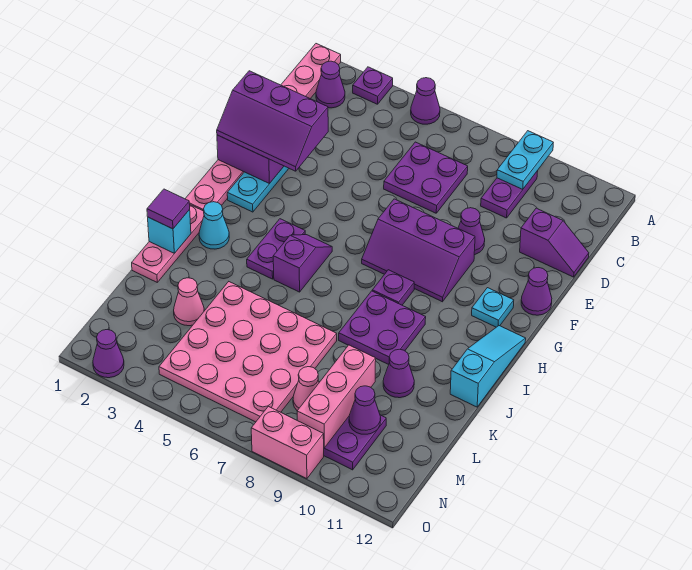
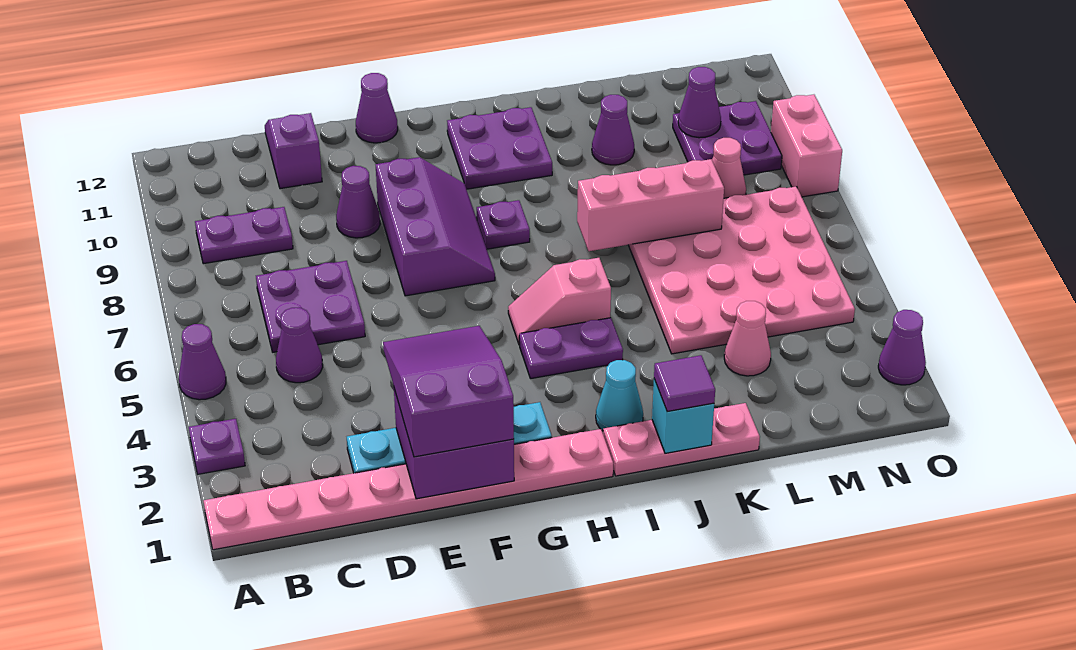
cyan plate A9:B9 level 2 -> none
purple cone B2 level 1 -> purple cone C5 level 1
purple slope E1:F3 level 3 top E -> purple slope E1:F3 level 3 top 1
cyan plate G11 level 1 -> none
purple slope H5:I5 level 1 top I -> pink slope H5:I5 level 1 top I
cyan slope H12:J12 level 1 top J -> none
purple plate I8:J9 level 1 -> purple plate H10:I11 level 1
pink brick L9:N9 level 2 -> pink brick J7:L7 level 2

